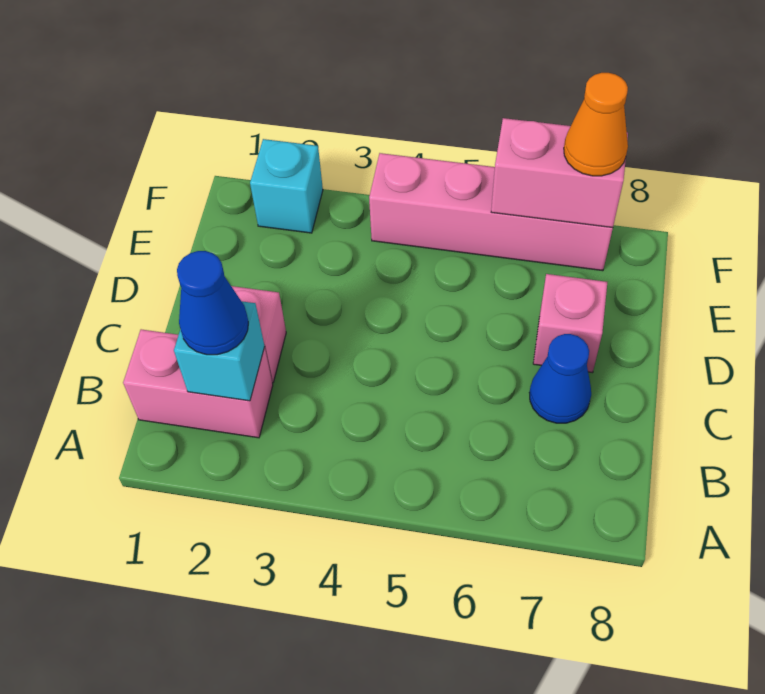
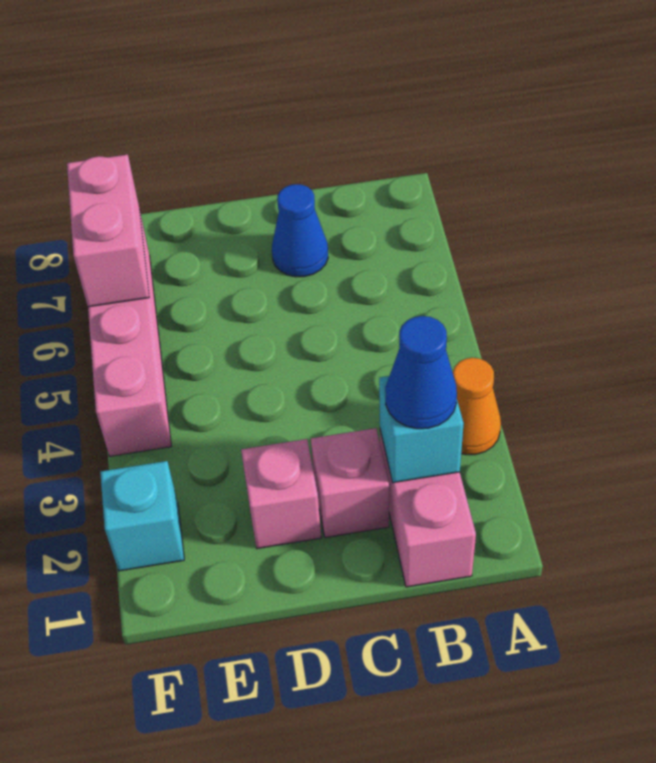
pink brick D7 level 1 -> pink brick D2 level 1
orange cone F7 level 3 -> orange cone A3 level 1

